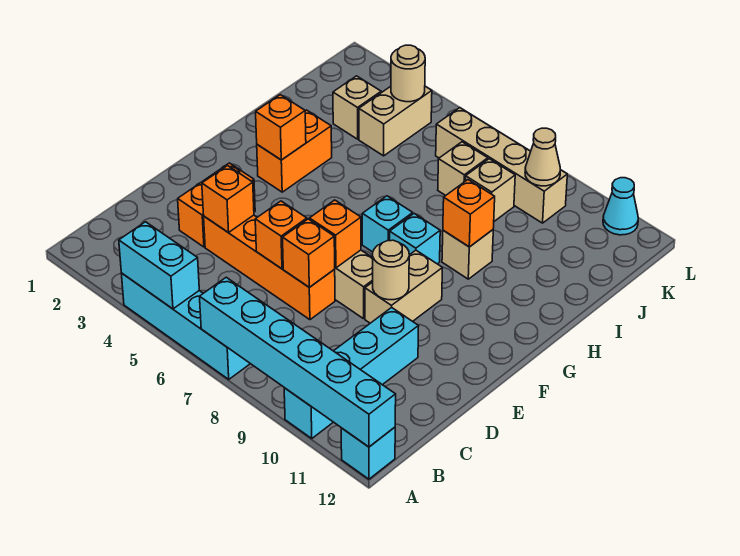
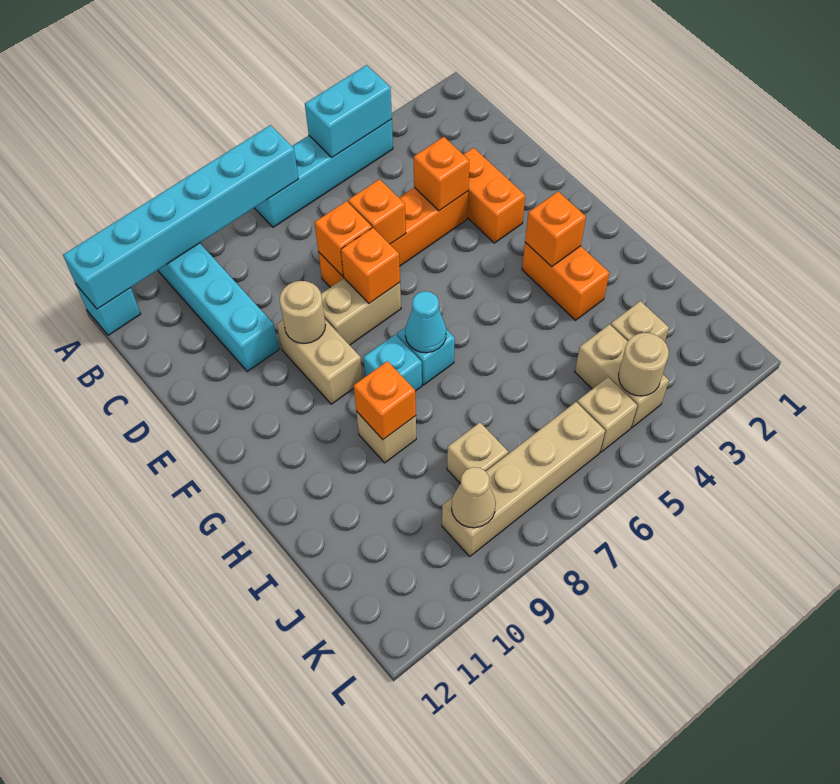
tan brick J7 level 1 -> tan brick K5 level 1
cyan cone L11 level 1 -> cyan cone G7 level 2

